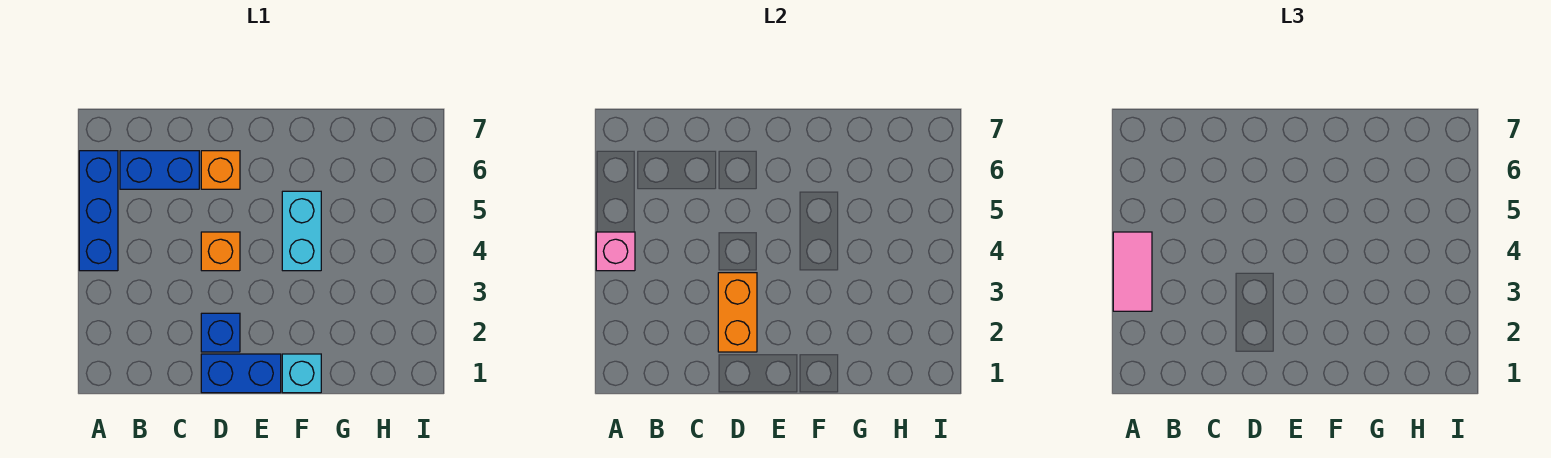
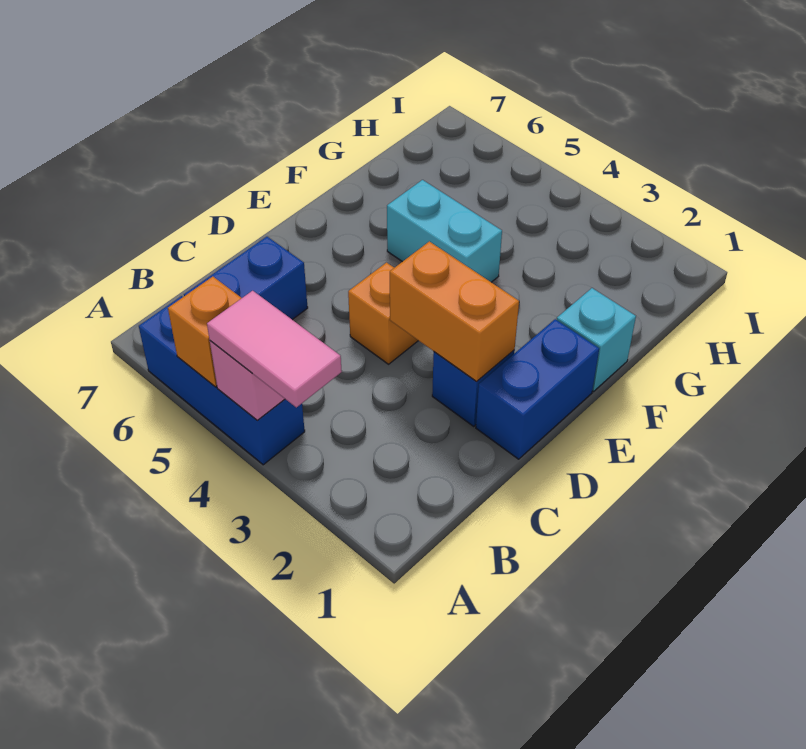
orange brick D6 level 1 -> orange brick A5 level 2

